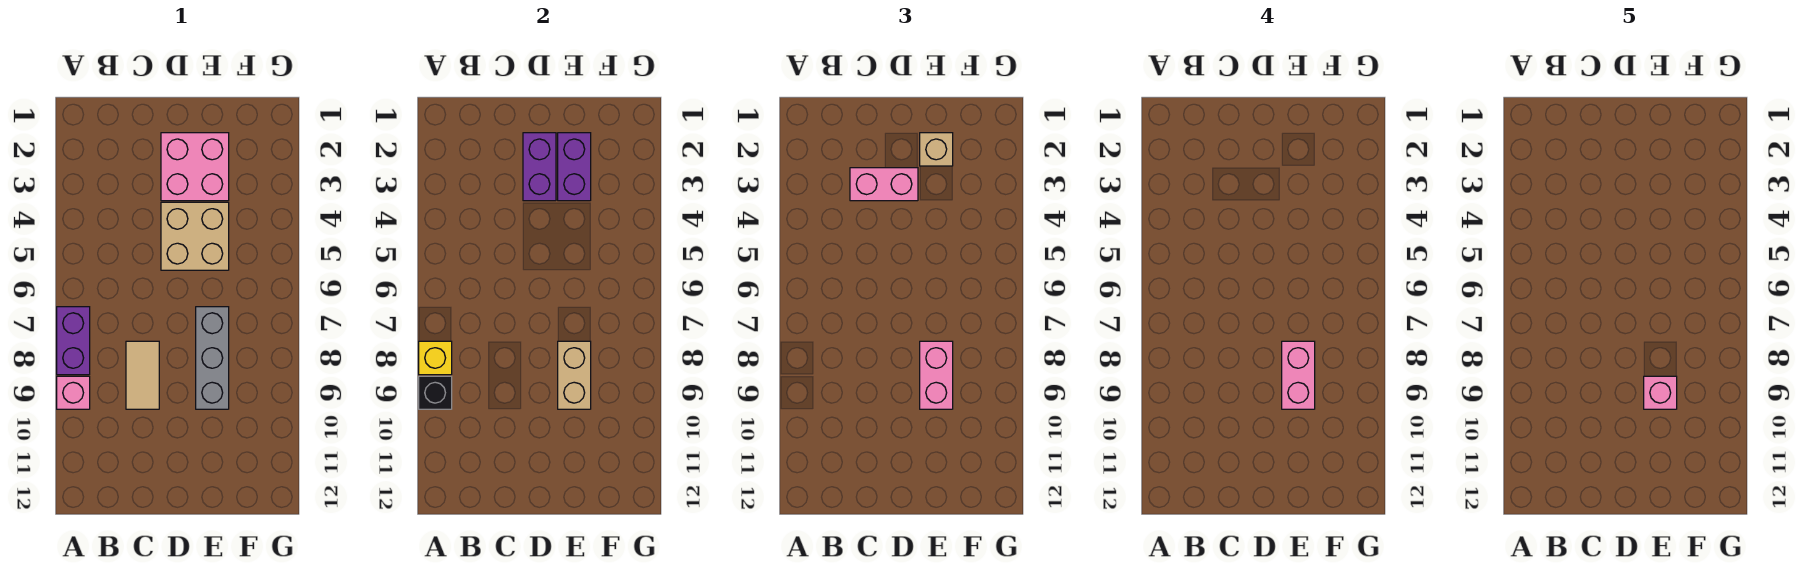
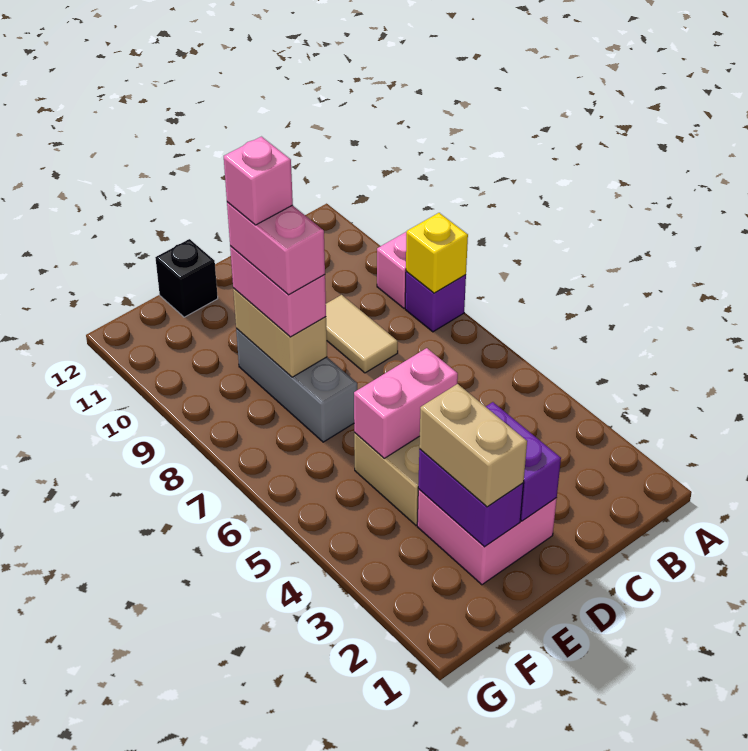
purple brick A7:A8 level 1 -> purple brick A8 level 1
black brick A9 level 2 -> black brick E12 level 1
pink brick C3:D3 level 3 -> pink brick D5:E5 level 2
tan brick E2 level 3 -> tan brick E2:E3 level 3

